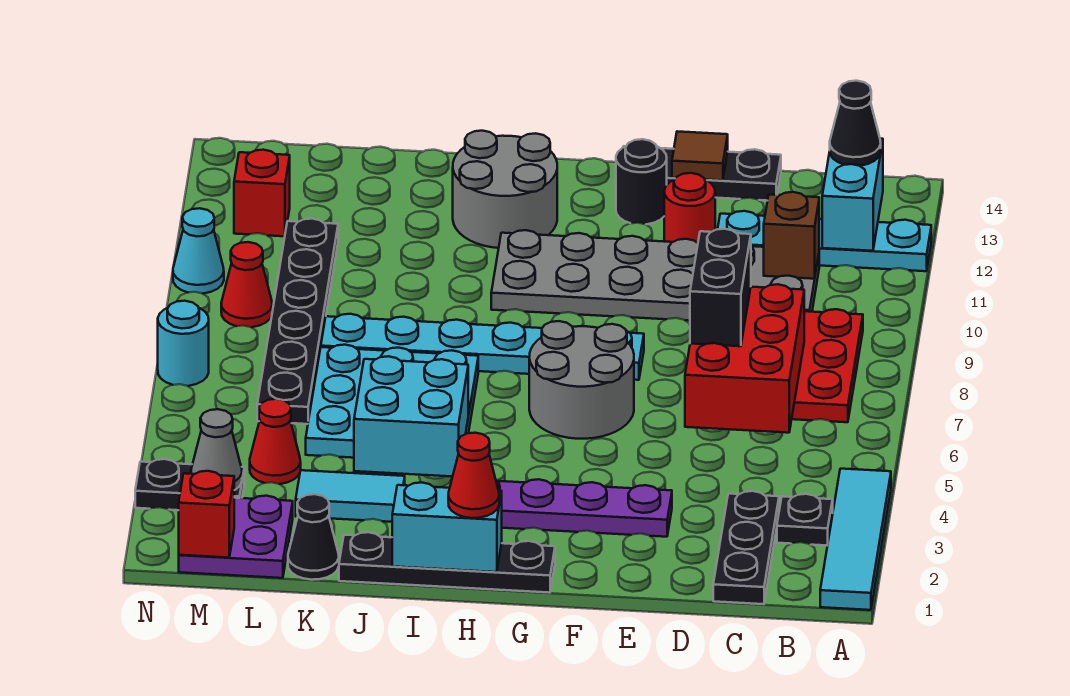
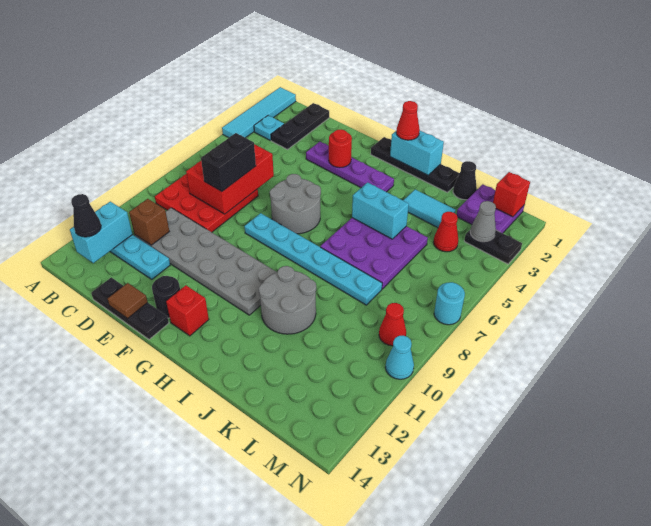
black plate B3 level 1 -> cyan plate B3 level 1
red round brick E12 level 1 -> red round brick F3 level 2
grey round brick H12:I13 level 1 -> grey round brick I10:J11 level 1
cyan brick I4:J5 level 2 -> cyan brick I5:J5 level 2
cyan plate I5:K7 level 1 -> purple plate I5:K7 level 1
black plate L6:L11 level 1 -> none
red brick M12 level 1 -> red brick G13 level 1

